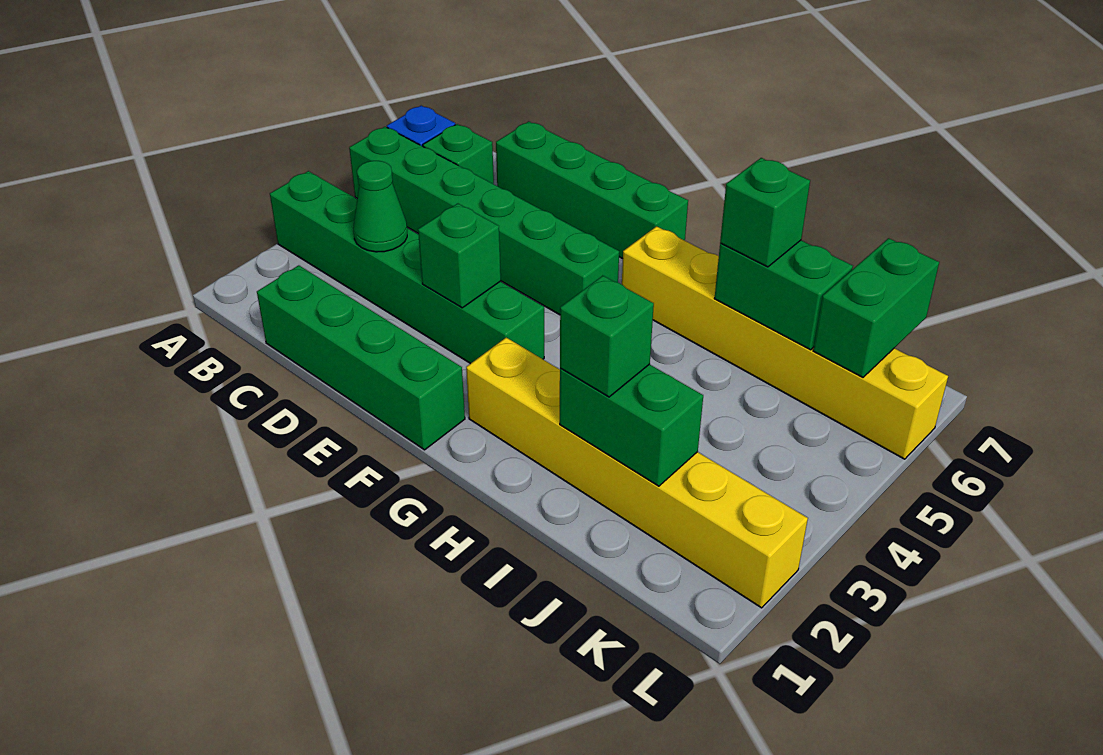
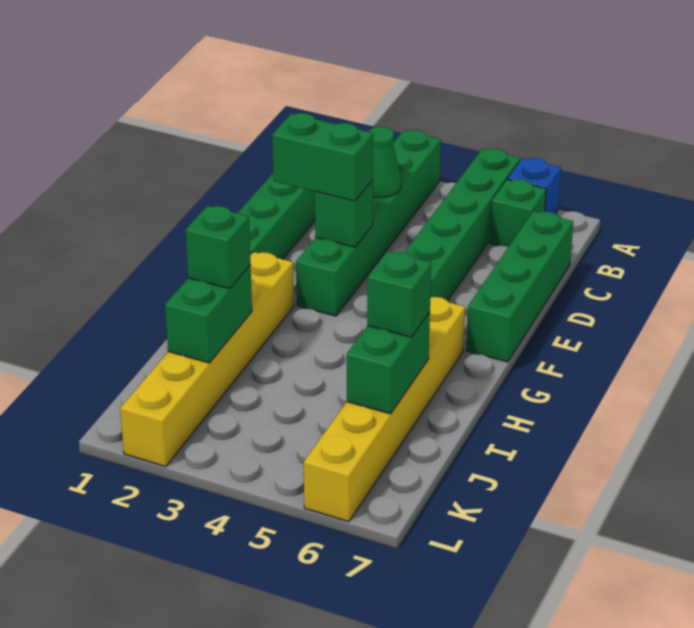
green brick K6:K7 level 2 -> green brick E2:E3 level 3

